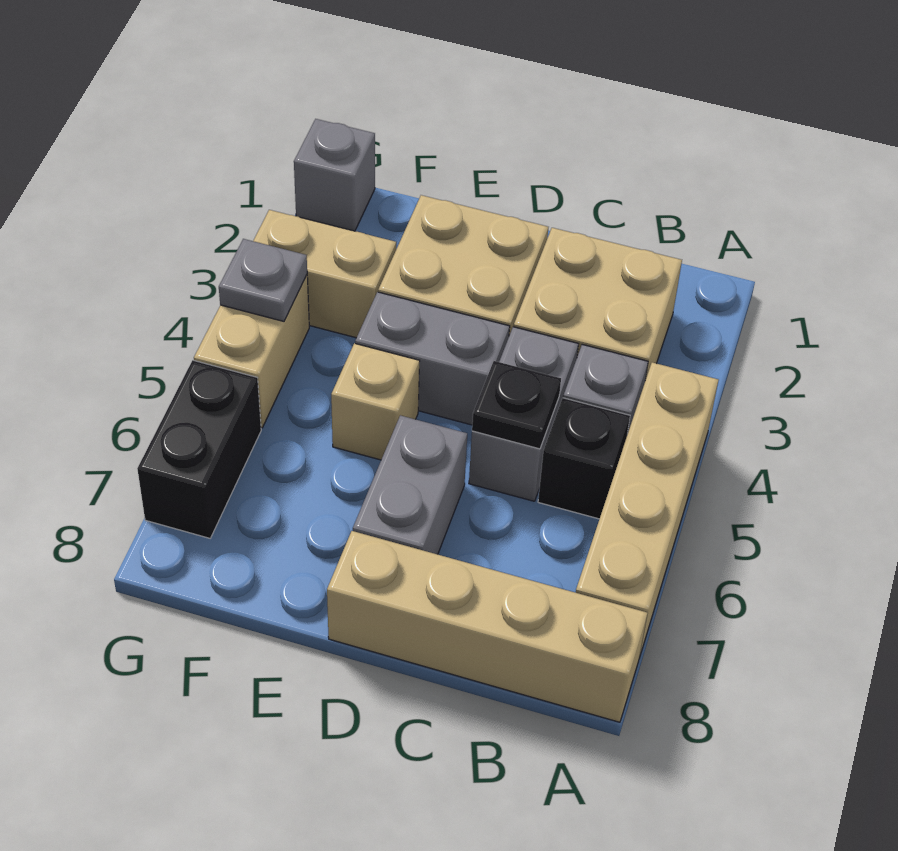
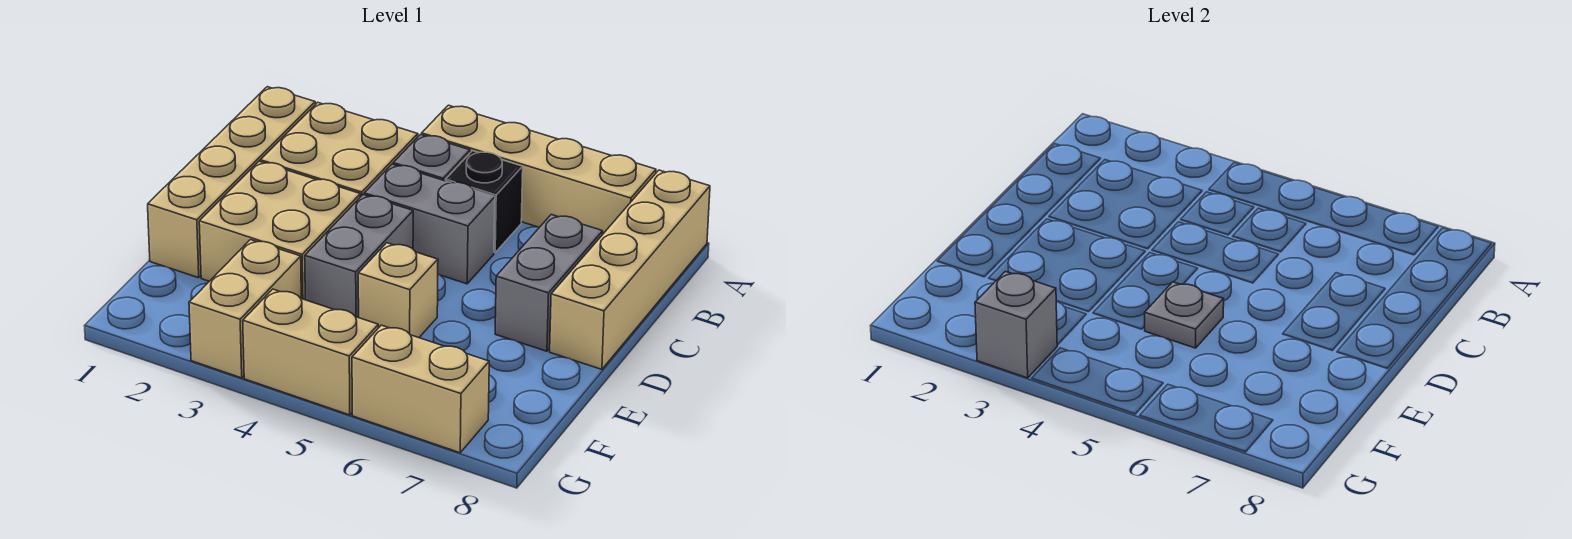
none -> tan brick B1:E1 level 1
black plate C5 level 2 -> none
grey brick D6:D7 level 1 -> grey brick C7:D7 level 1
grey brick G1 level 1 -> grey brick G3 level 2
grey plate G4 level 2 -> grey plate E5 level 2
black brick G6:G7 level 1 -> tan brick G6:G7 level 1

